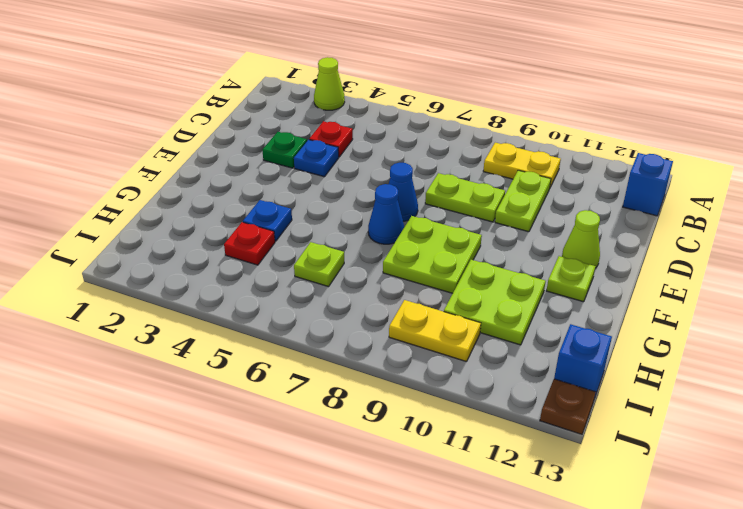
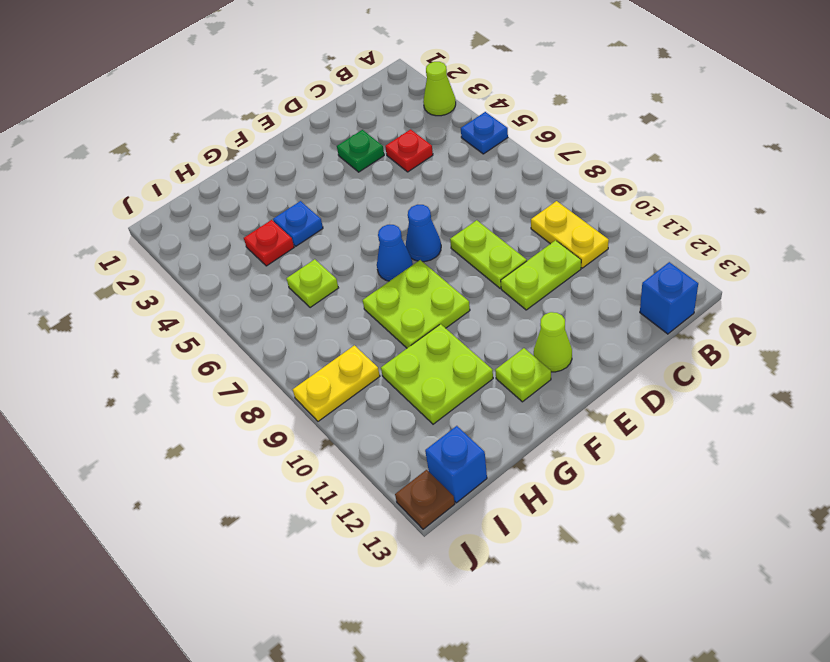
blue plate D4 level 1 -> blue plate A5 level 1
yellow plate I9:I10 level 1 -> yellow plate I9:J9 level 1

